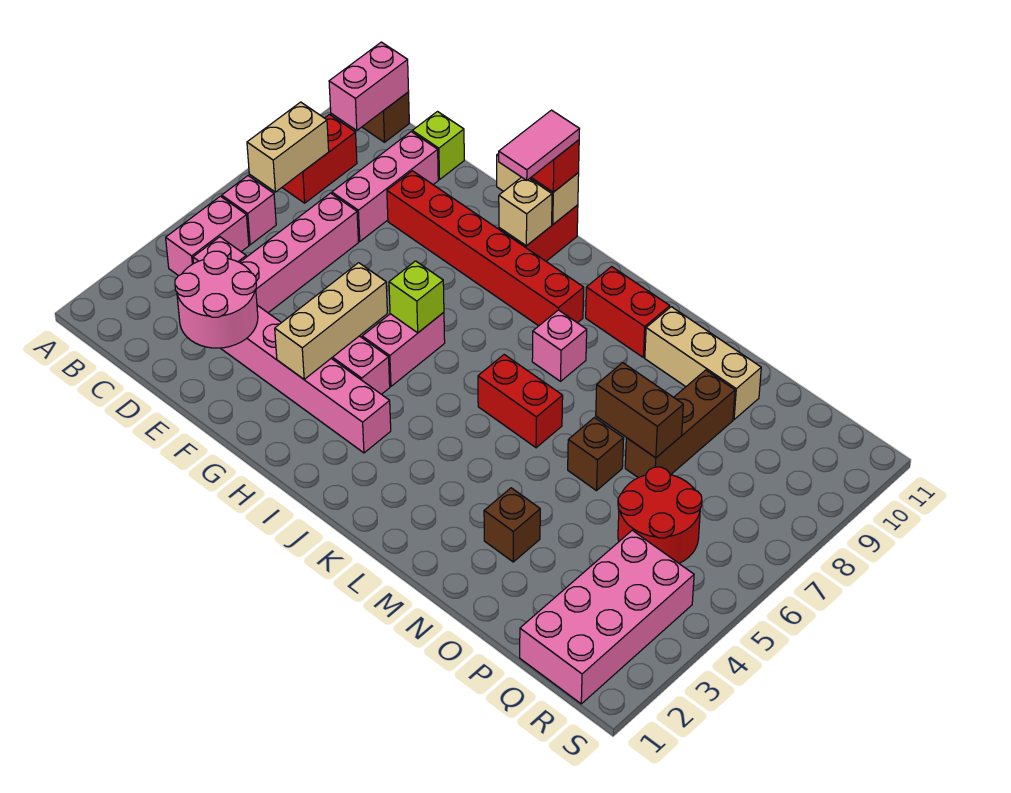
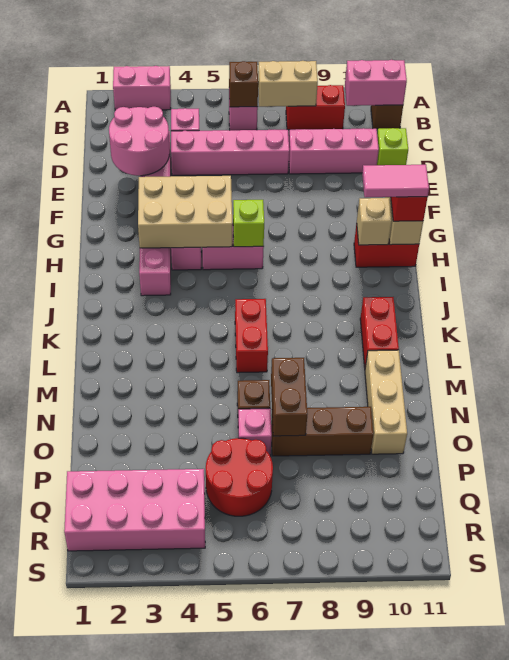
pink brick B4:B5 level 1 -> pink brick A2:A3 level 1
red brick E9:J9 level 1 -> none
tan brick G3:G5 level 2 -> tan brick G3:H5 level 2
pink brick K8 level 1 -> pink brick O6 level 1
brown brick N3 level 1 -> brown brick B6 level 2

